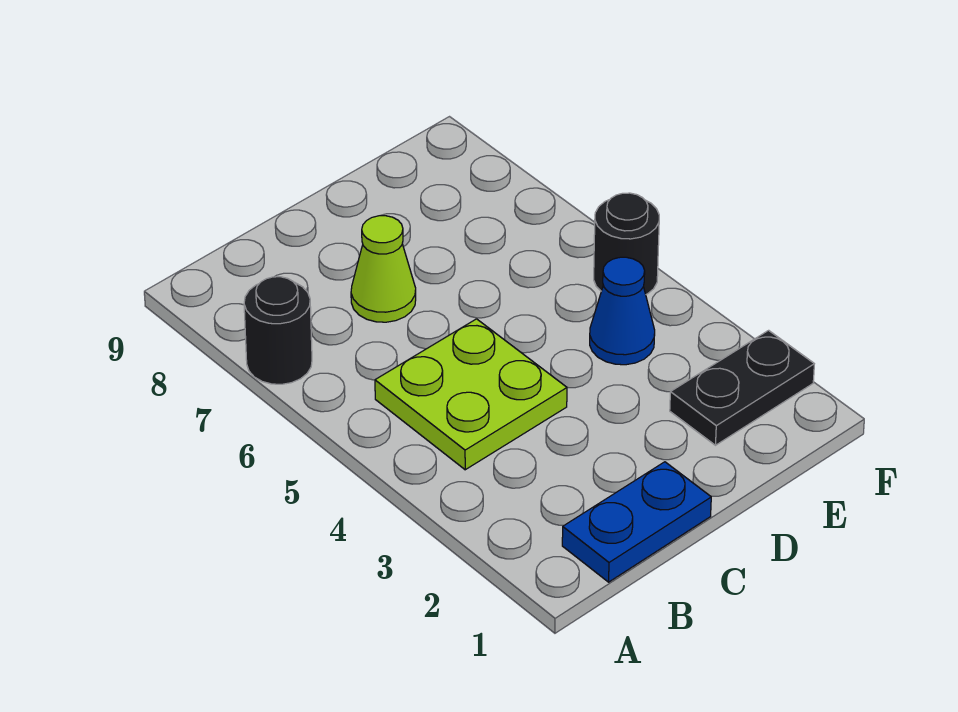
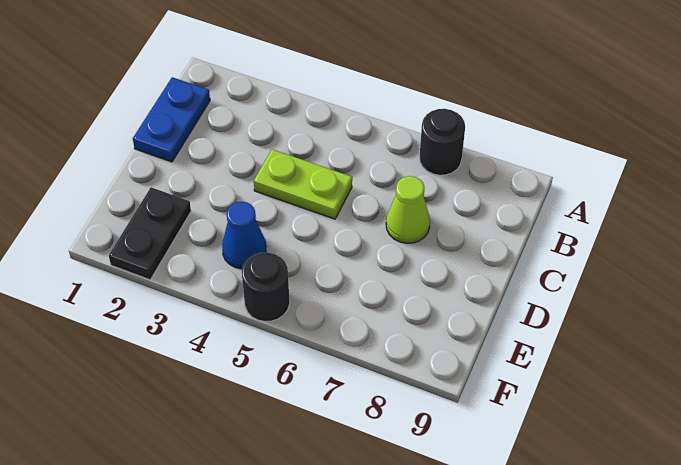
lime plate B4:C5 level 1 -> lime plate C4:C5 level 1

